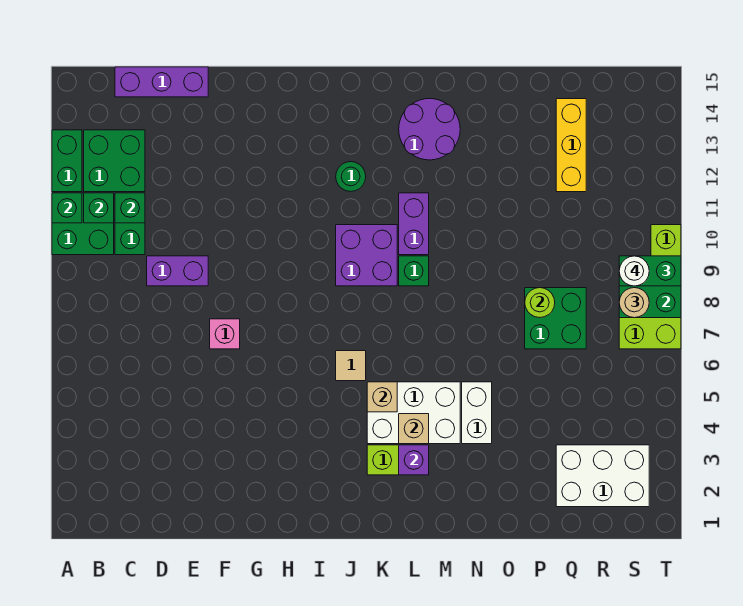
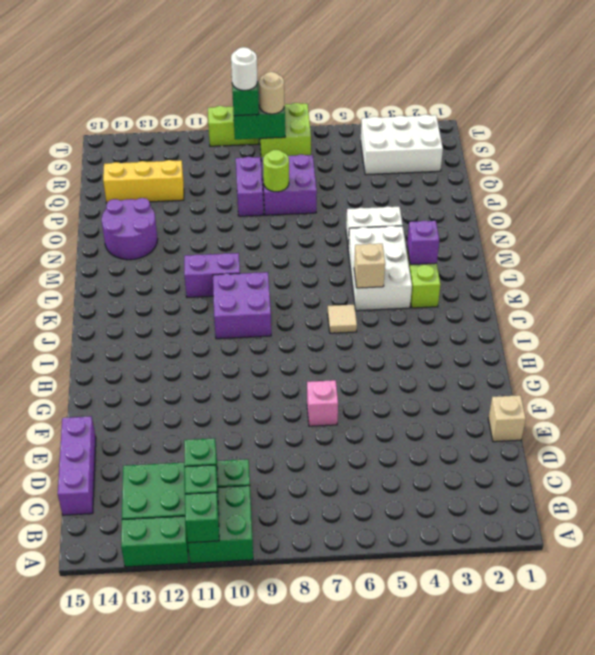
purple brick D9:E9 level 1 -> purple brick P9:Q9 level 1
green round brick J12 level 1 -> none
tan brick L4 level 2 -> tan brick E1 level 1
green brick L9 level 1 -> none
purple round brick L13:M14 level 1 -> purple round brick N13:O14 level 1
green brick P7:Q8 level 1 -> purple brick P7:Q8 level 1
white brick Q2:S3 level 1 -> white brick R2:S4 level 1

